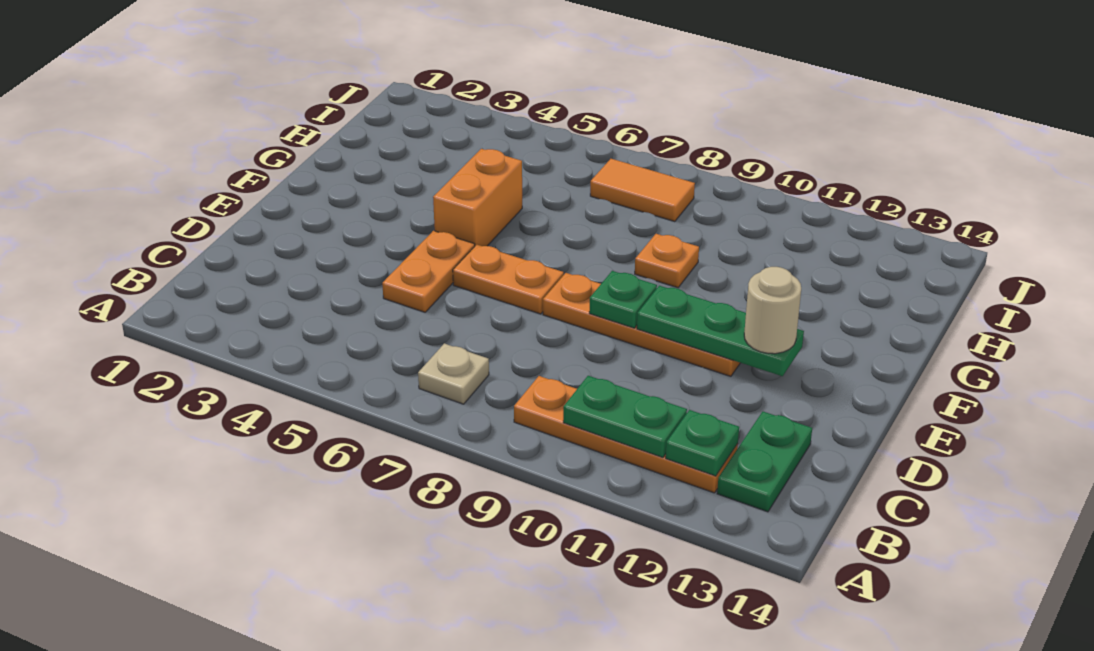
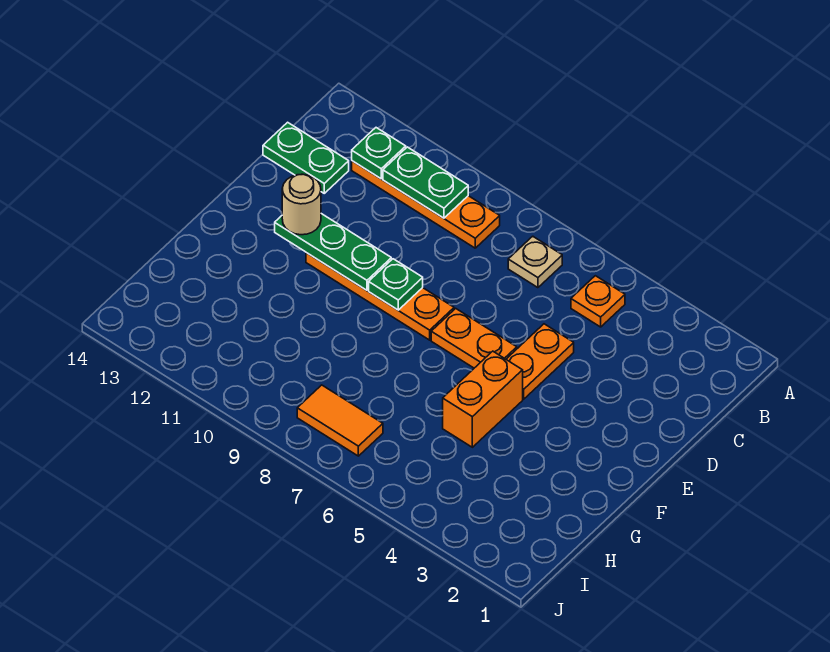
green plate B13:C13 level 1 -> green plate C13:C14 level 1
orange plate G9 level 1 -> orange plate B5 level 1

